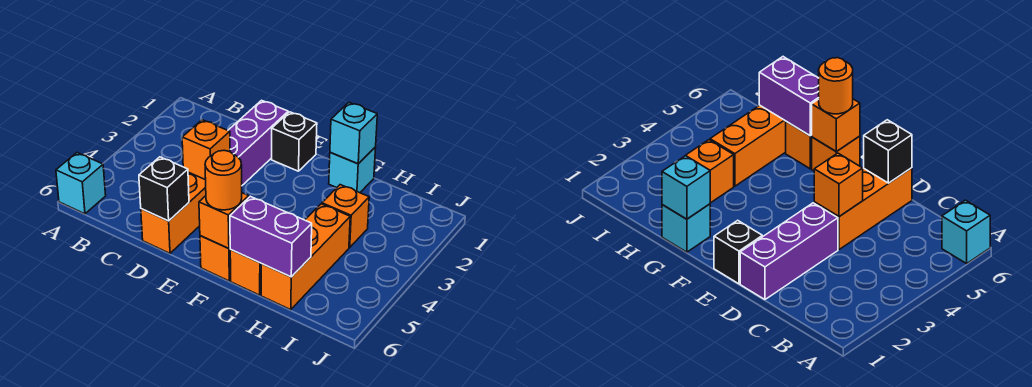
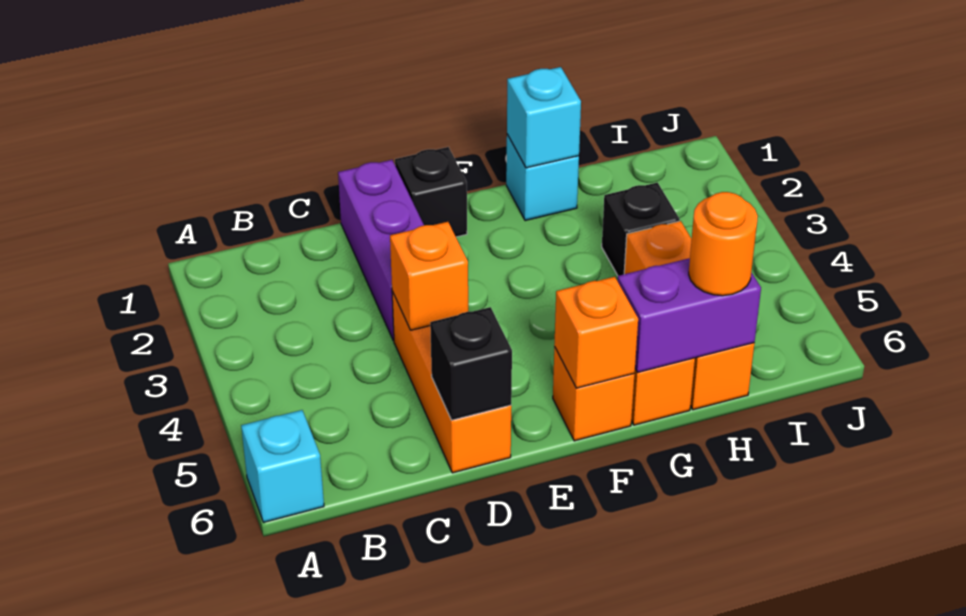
orange round brick F6 level 3 -> orange round brick H6 level 3
orange brick H3 level 1 -> black brick H3 level 1

